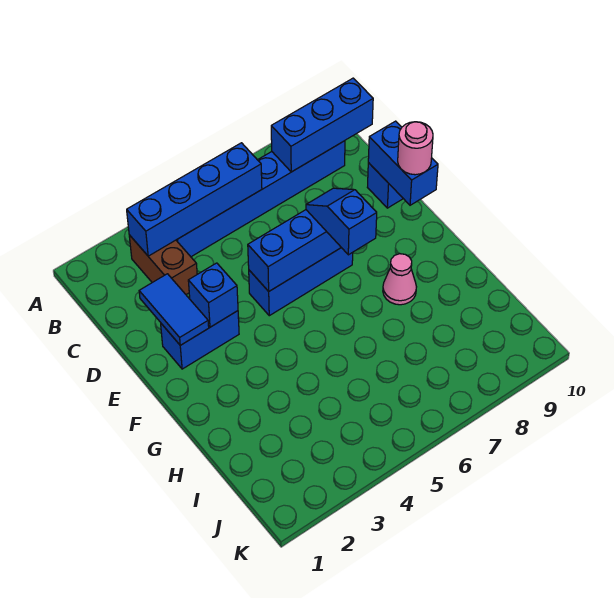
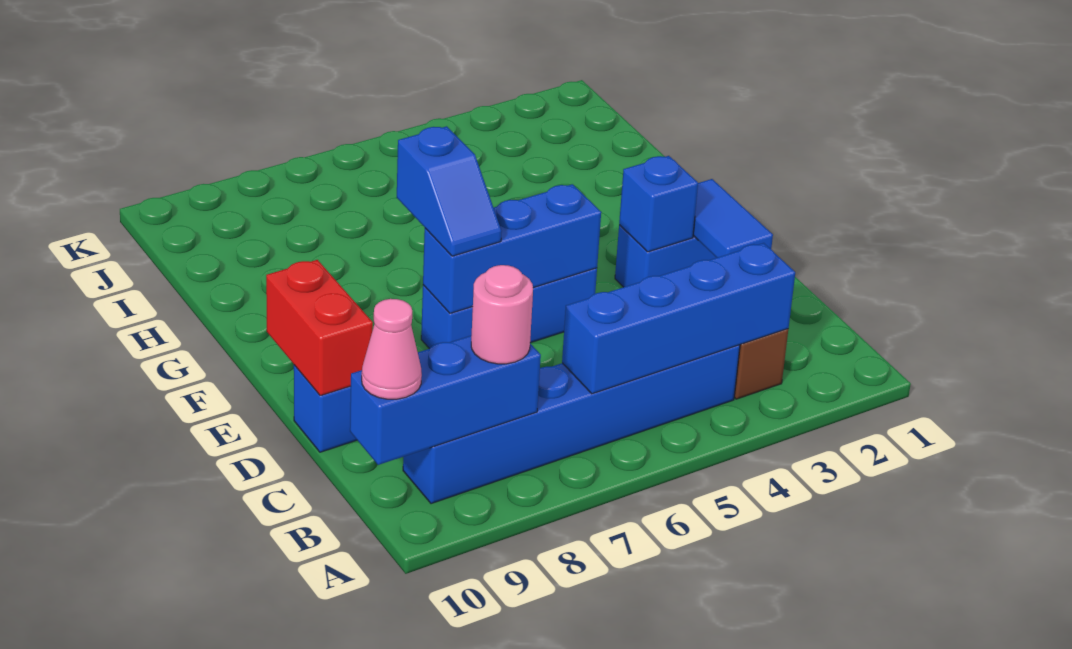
blue brick D10:E10 level 2 -> red brick D10:E10 level 2
pink round brick E10 level 3 -> pink round brick B8 level 3
pink cone G8 level 1 -> pink cone B10 level 3

